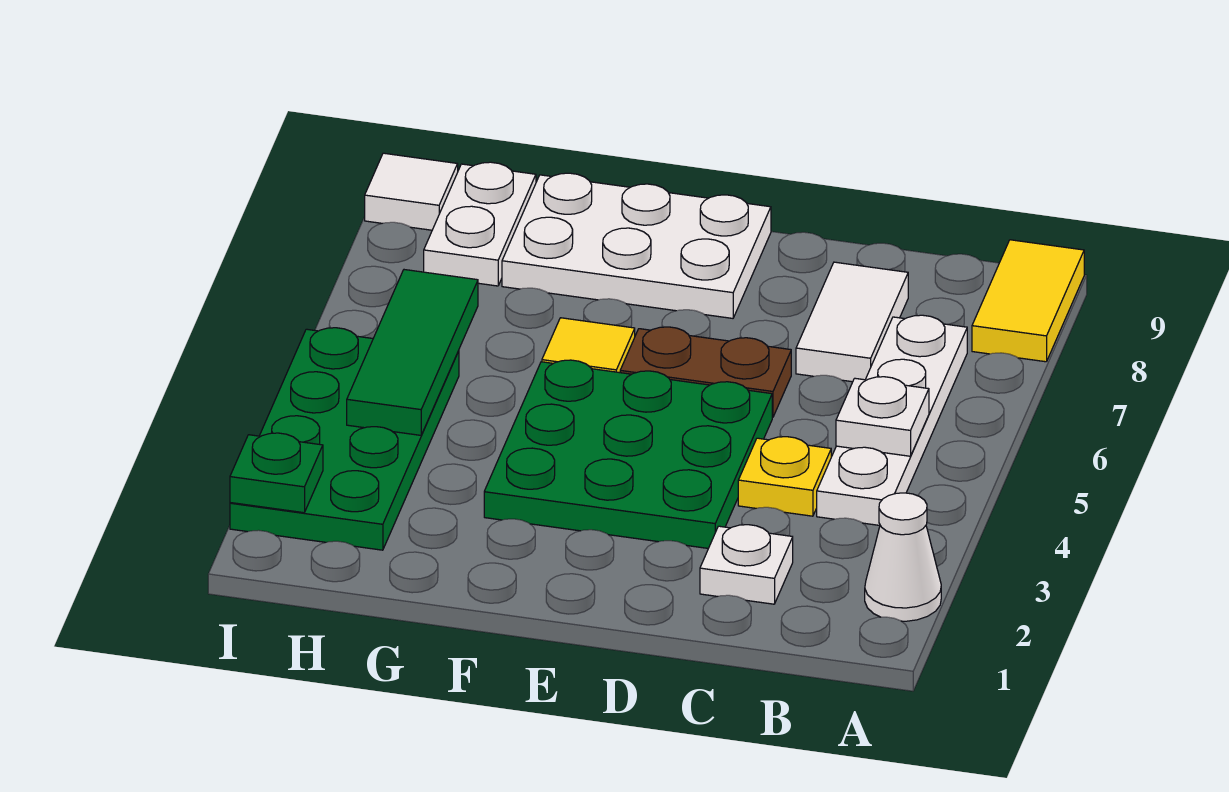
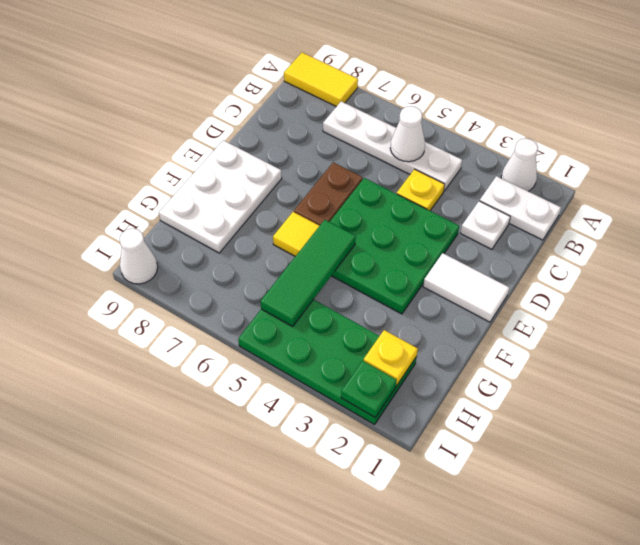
white plate B5 level 2 -> white cone B5 level 2
white tile C7:C8 level 1 -> white tile E1:E2 level 1
none -> yellow plate H2 level 2
green tile H4:H6 level 2 -> green tile F5:H5 level 2
white plate H8:H9 level 1 -> white plate B1:B2 level 1
white tile I9 level 1 -> white cone I9 level 1

